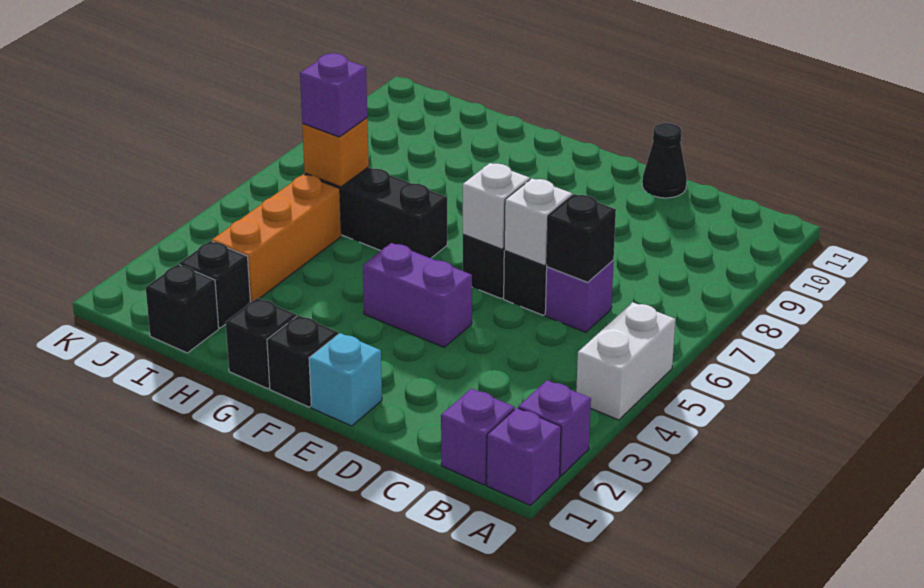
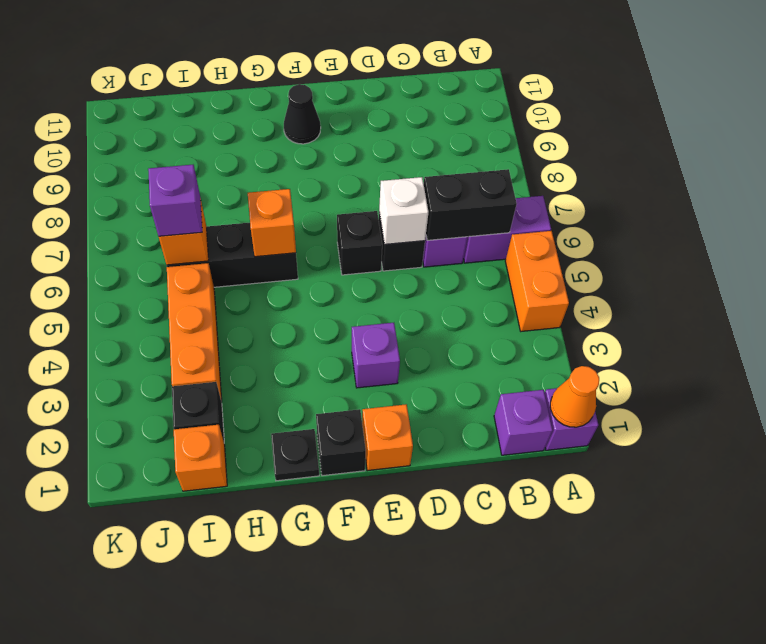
none -> orange cone A1 level 2
purple brick A2 level 1 -> purple brick E3 level 1
white brick A4:A5 level 1 -> orange brick A4:A5 level 1
black brick C6 level 2 -> black brick B6:C6 level 2
black cone D11 level 1 -> black cone F10 level 1
cyan brick E1 level 1 -> orange brick E1 level 1
purple brick E4:F4 level 1 -> purple brick A6:B6 level 1
white brick E6 level 2 -> none
black brick G1 level 1 -> black plate G1 level 1
none -> orange brick G6 level 2
black brick I1 level 1 -> orange brick I1 level 1

